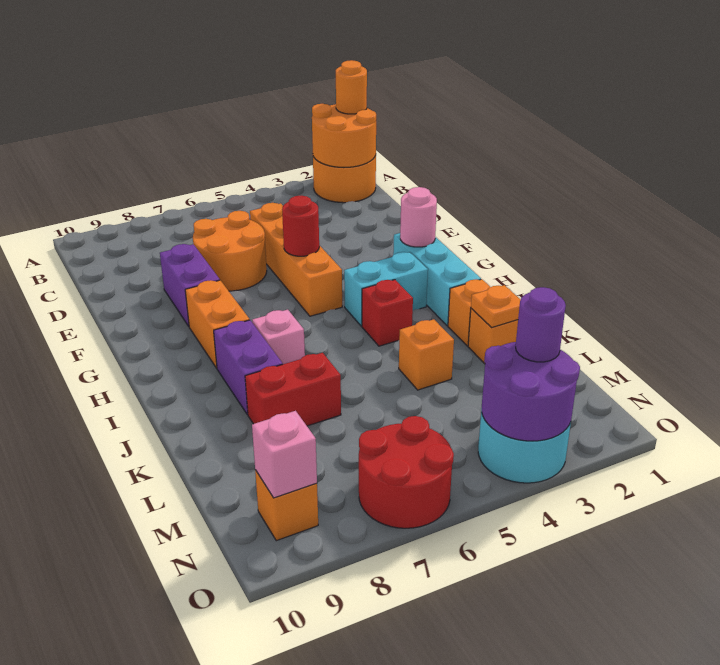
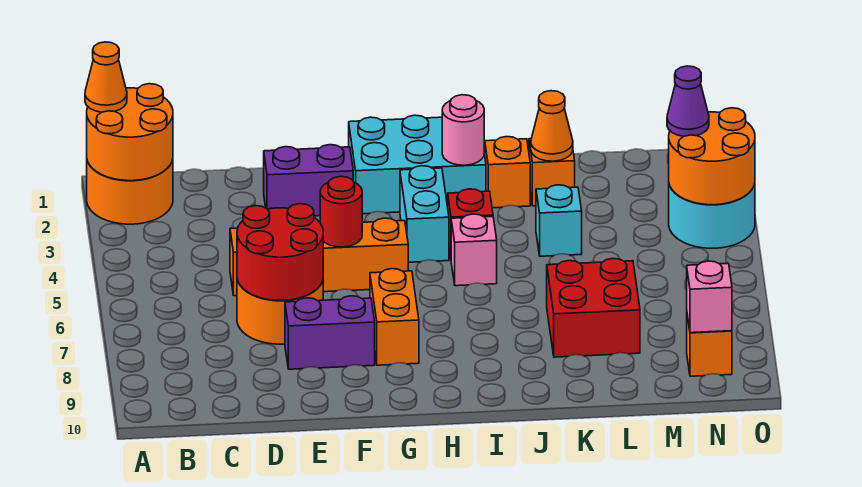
orange round brick A1 level 3 -> orange cone A1 level 3
cyan brick G2:I2 level 1 -> cyan brick G1:I2 level 1
pink round brick G2 level 2 -> pink round brick I2 level 2
orange brick G8:H8 level 1 -> orange brick G7:G8 level 1
pink brick I7 level 1 -> pink brick I5 level 1
purple brick I8:J8 level 1 -> purple brick E2:F2 level 1
orange plate K2 level 2 -> orange cone K2 level 2
orange brick K4 level 1 -> cyan brick K4 level 1
red brick K7:K8 level 1 -> red brick K7:L8 level 1
purple round brick N3:O4 level 2 -> orange round brick N3:O4 level 2
purple round brick N3 level 3 -> purple cone N3 level 3
red round brick N6:O7 level 1 -> red round brick D6:E7 level 2

